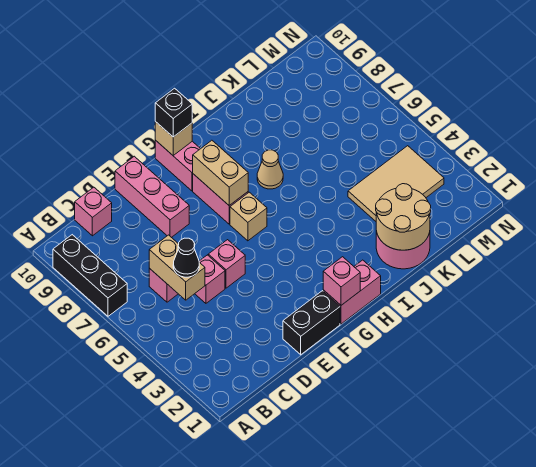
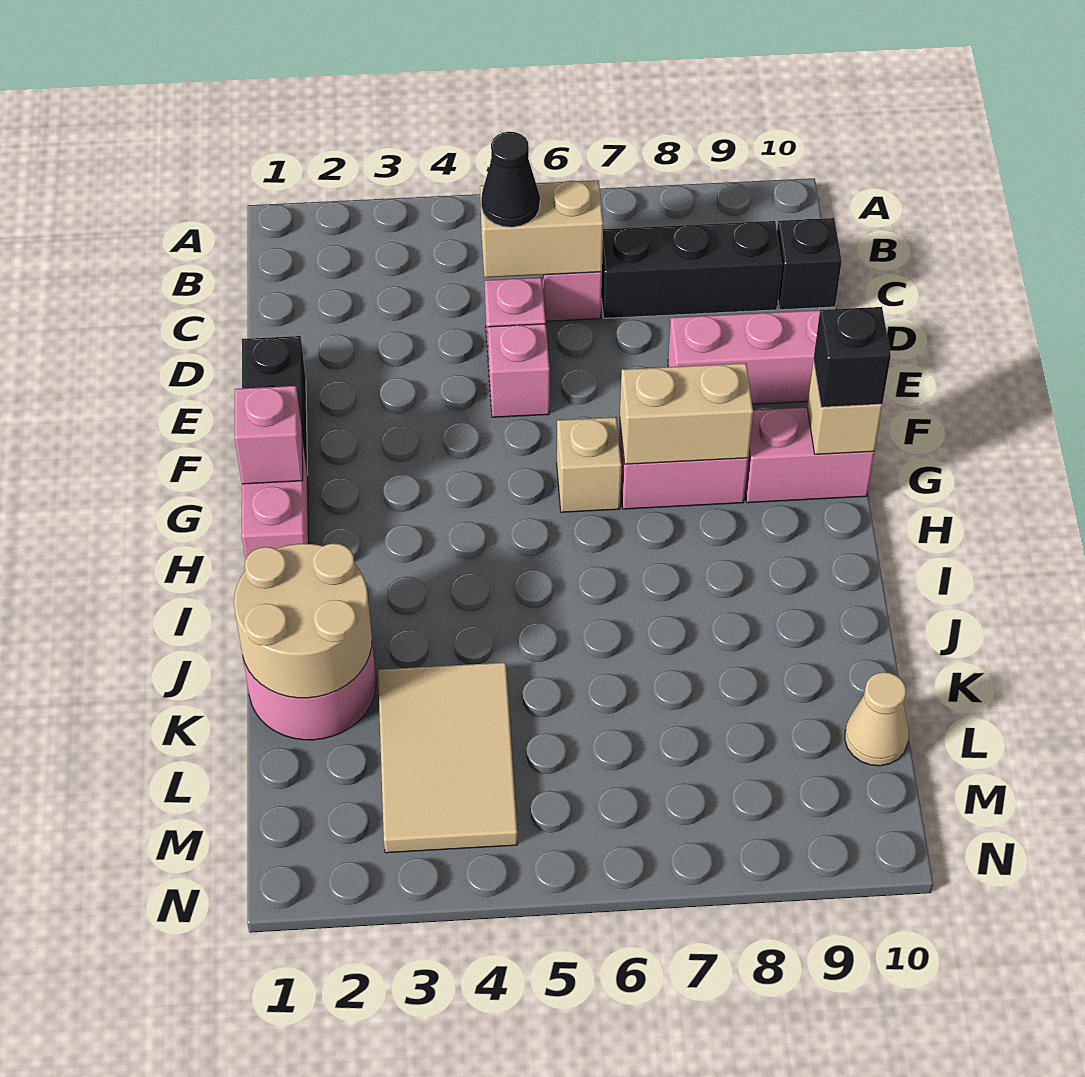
black brick A7:A9 level 1 -> black brick C7:C9 level 1
pink brick C10 level 1 -> black brick C10 level 1
tan cone I7 level 1 -> tan cone L10 level 1

